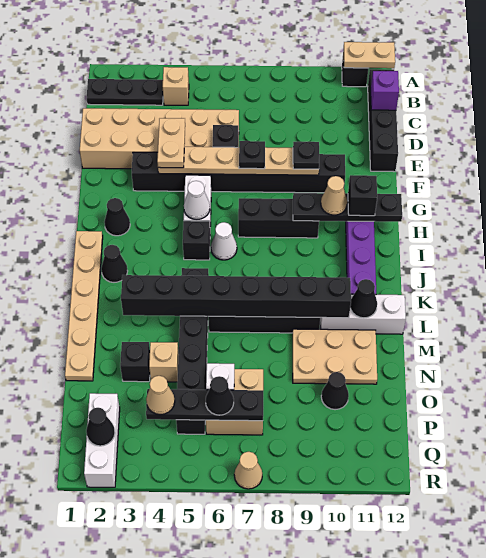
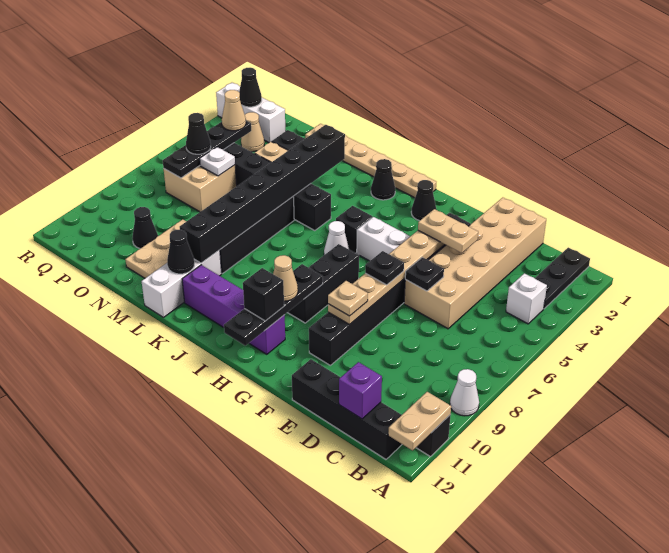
tan brick B4 level 1 -> white brick B4 level 1
black plate F9 level 3 -> tan plate F9 level 3
white cone H5 level 2 -> white cone A9 level 1
tan cone R7 level 1 -> tan cone P3 level 1

